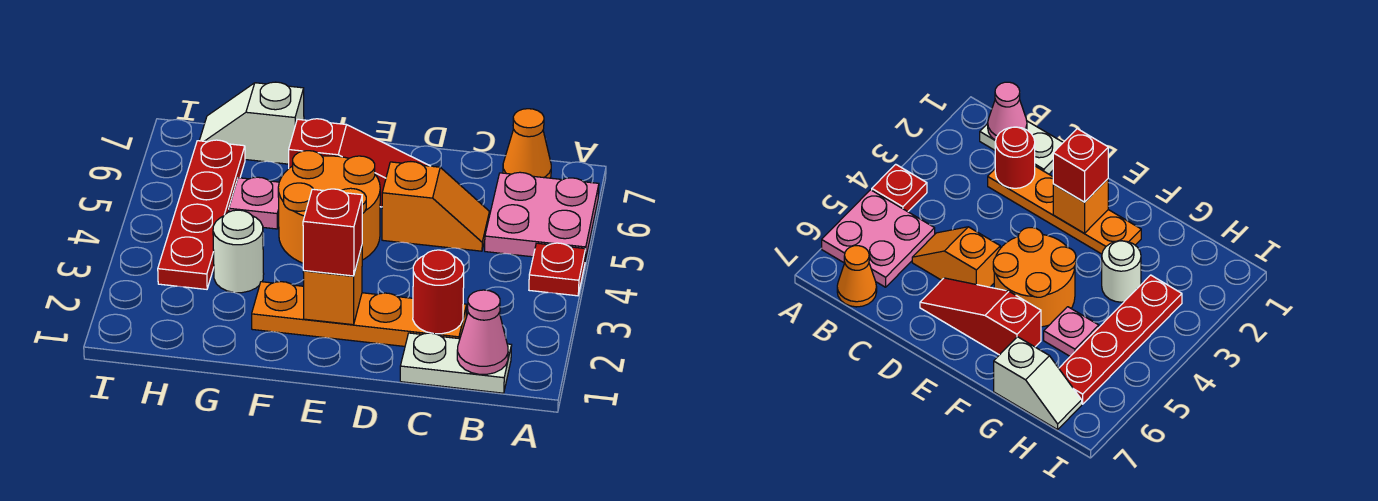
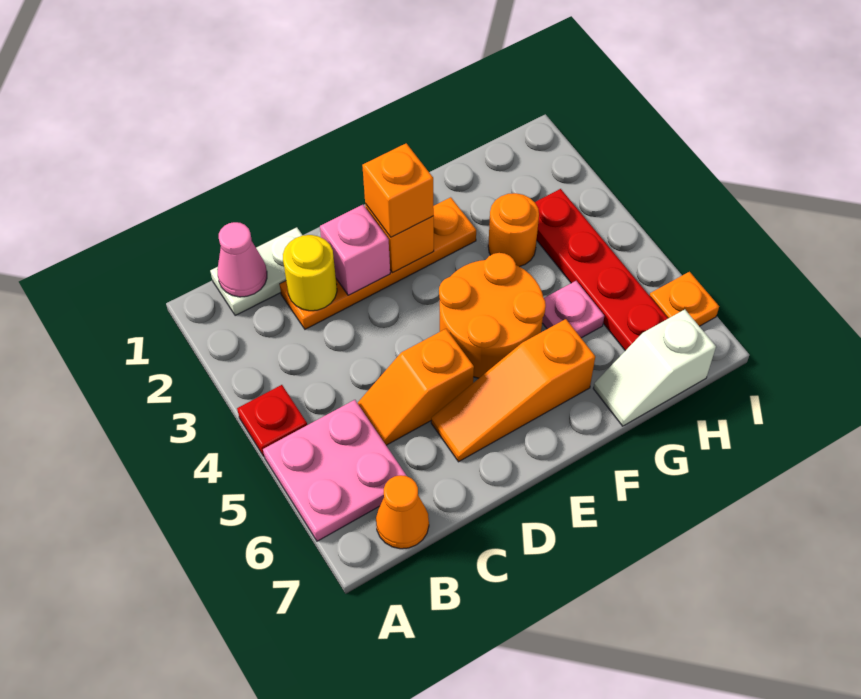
red round brick C2 level 2 -> yellow round brick C2 level 2
none -> pink brick D2 level 2
red slope D6:F6 level 1 top F -> orange slope D6:F6 level 1 top F
red brick E2 level 3 -> orange brick E2 level 3
white round brick G3 level 1 -> orange round brick G3 level 1
white slope G7:H7 level 1 top G -> white slope G7:H7 level 1 top H
none -> orange plate I6 level 1

